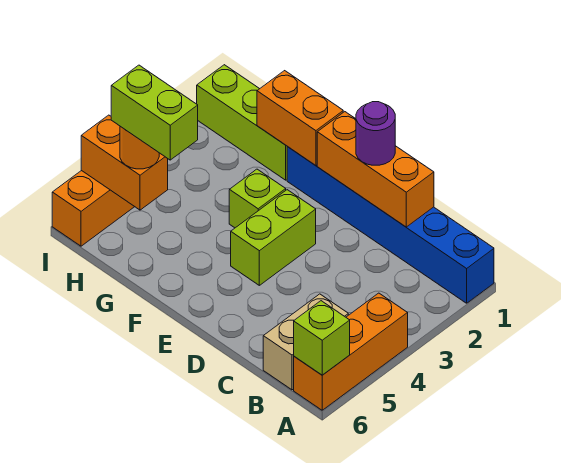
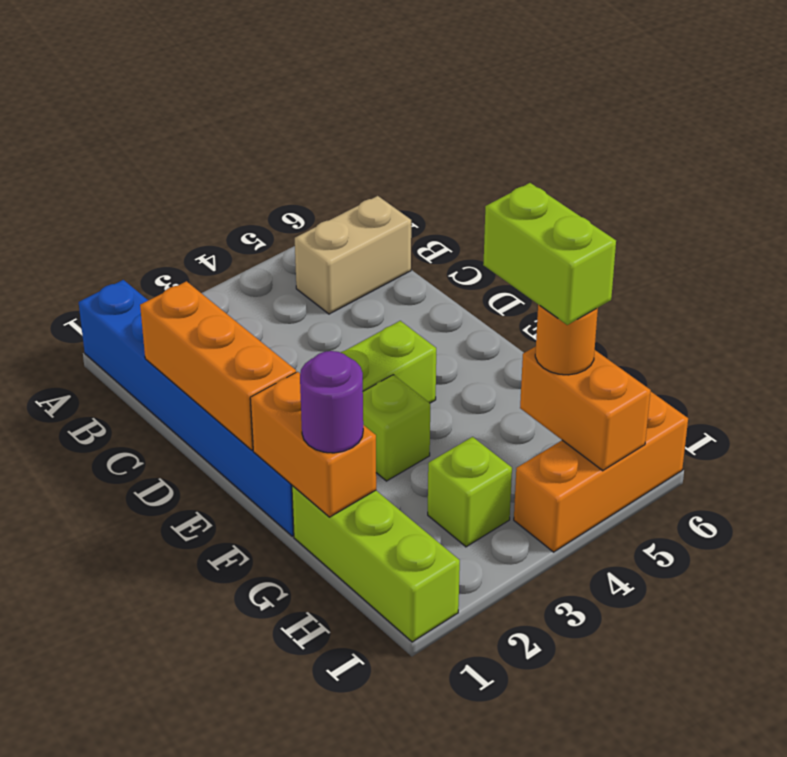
orange brick A4:A6 level 1 -> none
lime brick A6 level 2 -> lime brick H3 level 1
purple round brick D1 level 3 -> purple round brick G1 level 3

